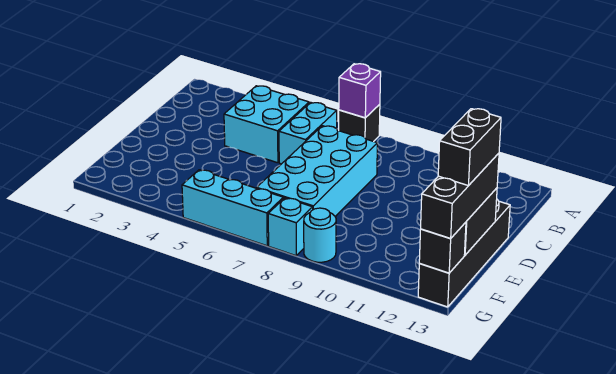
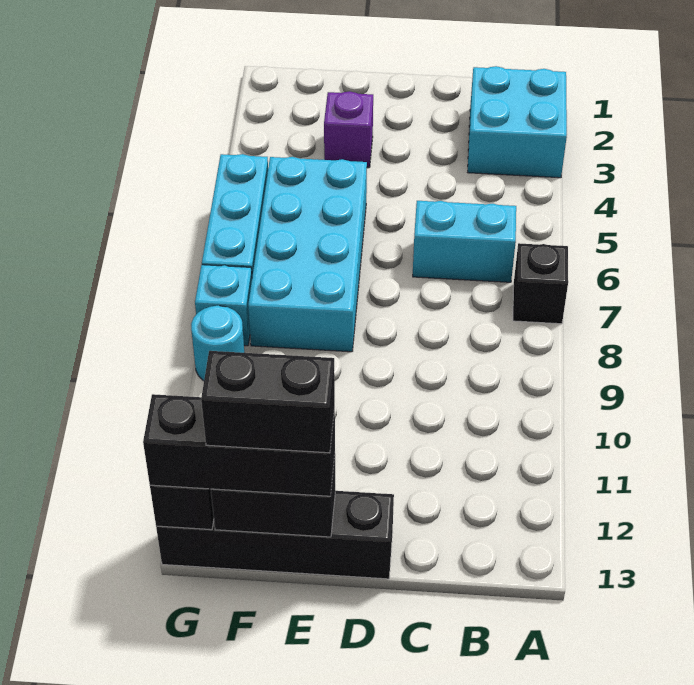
purple brick A7 level 2 -> purple brick E3 level 1
cyan brick B4:C5 level 1 -> cyan brick A2:B3 level 1
cyan brick C7:F8 level 1 -> cyan brick E5:F8 level 1

